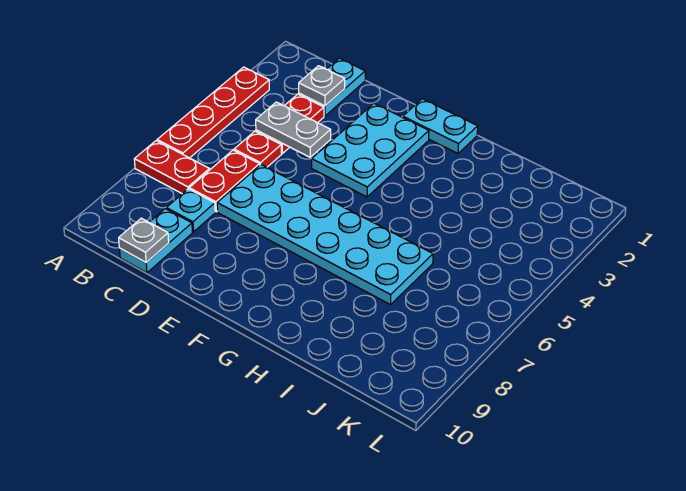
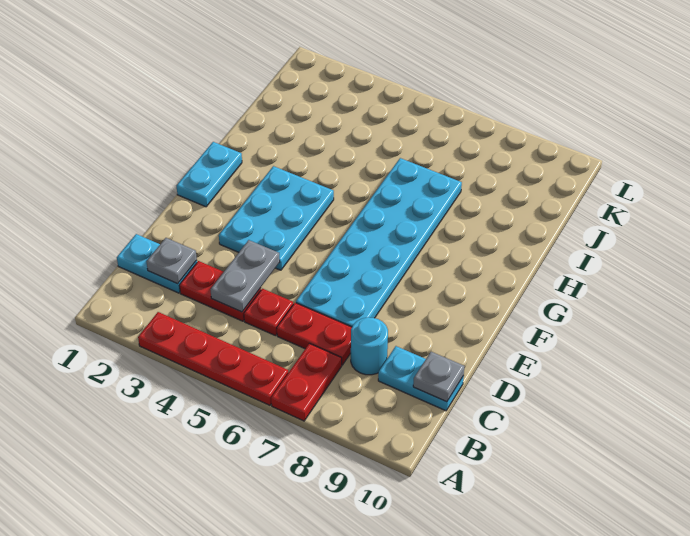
cyan plate C8 level 1 -> cyan round brick C8 level 1
cyan plate E2:F4 level 1 -> cyan plate E3:G4 level 1

